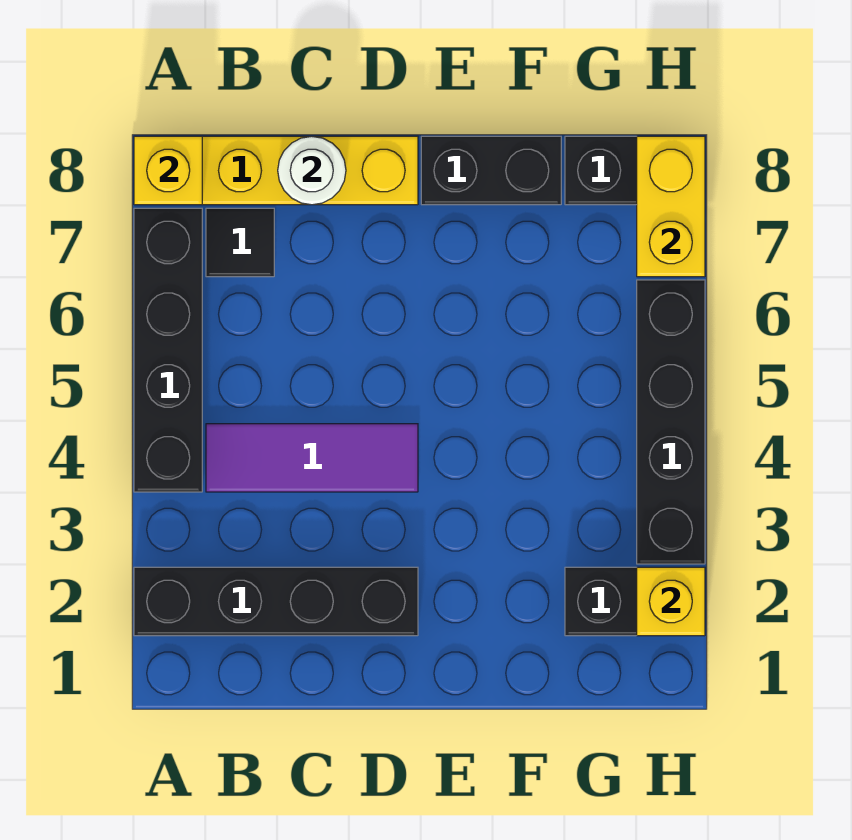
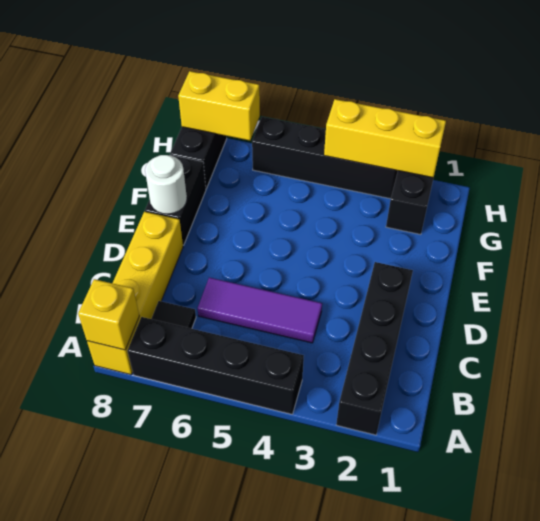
purple tile B4:D4 level 1 -> purple tile C4:C6 level 1
white round brick C8 level 2 -> white round brick E8 level 2
yellow brick H2 level 2 -> yellow brick H2:H4 level 2

